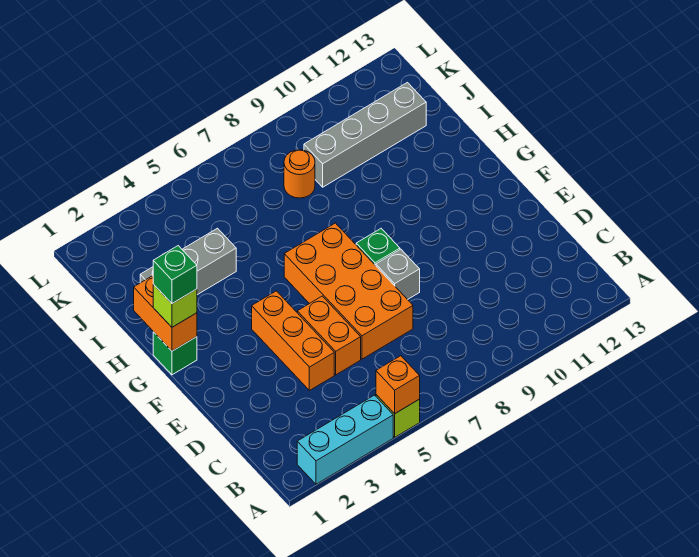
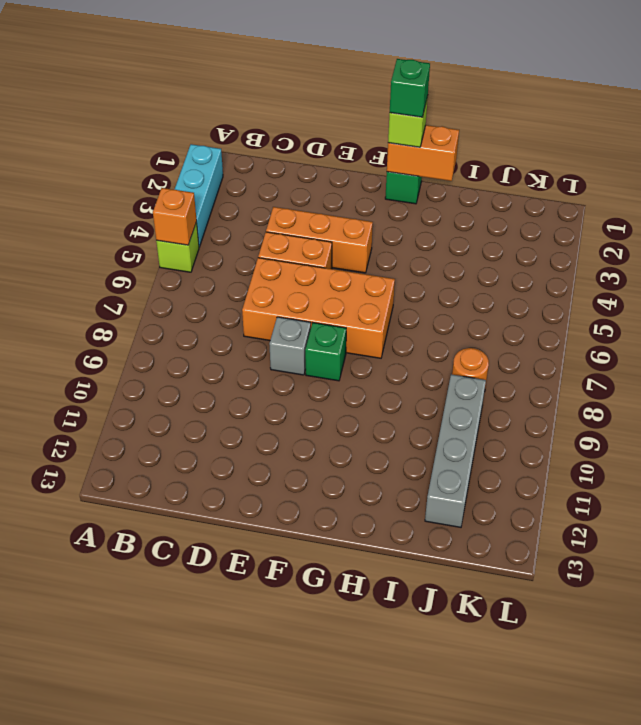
grey brick I2:I4 level 1 -> none

